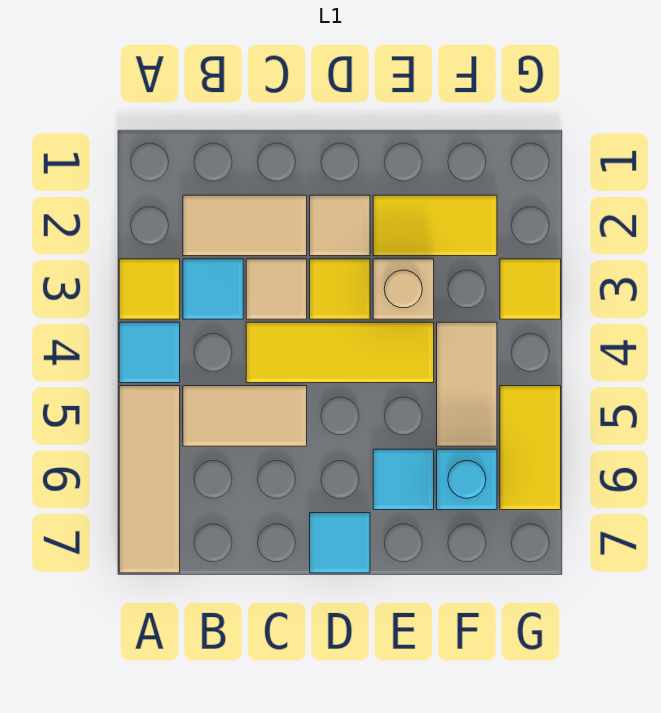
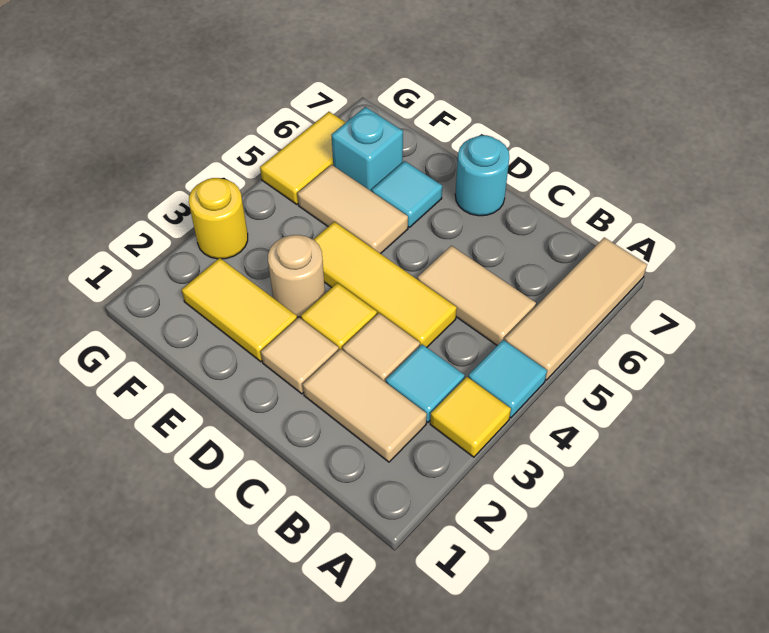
cyan tile D7 level 1 -> cyan round brick D7 level 1
tan brick E3 level 1 -> tan round brick E3 level 1
tan tile F4:F5 level 1 -> tan tile E5:F5 level 1
yellow tile G3 level 1 -> yellow round brick G3 level 1

